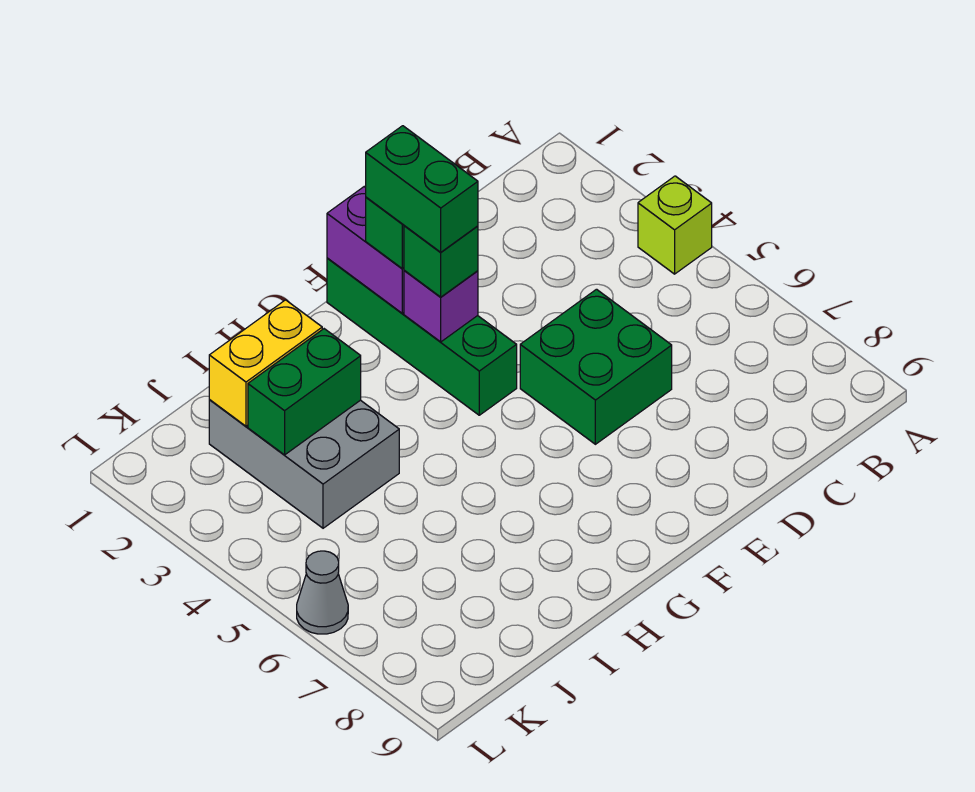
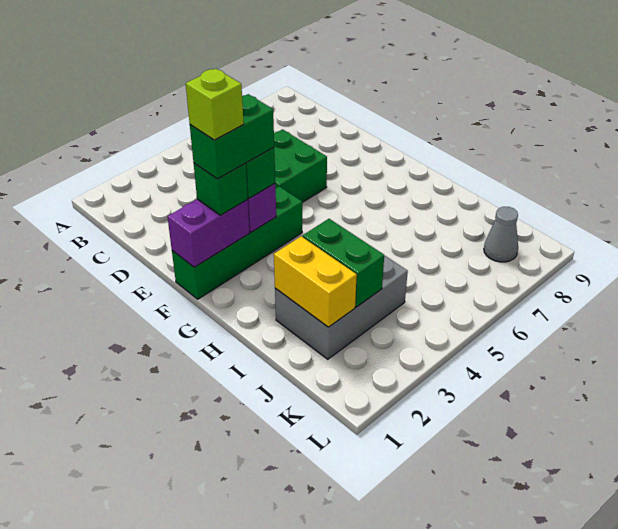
lime brick A4 level 1 -> lime brick F2 level 5
grey cone L6 level 1 -> grey cone K8 level 1

